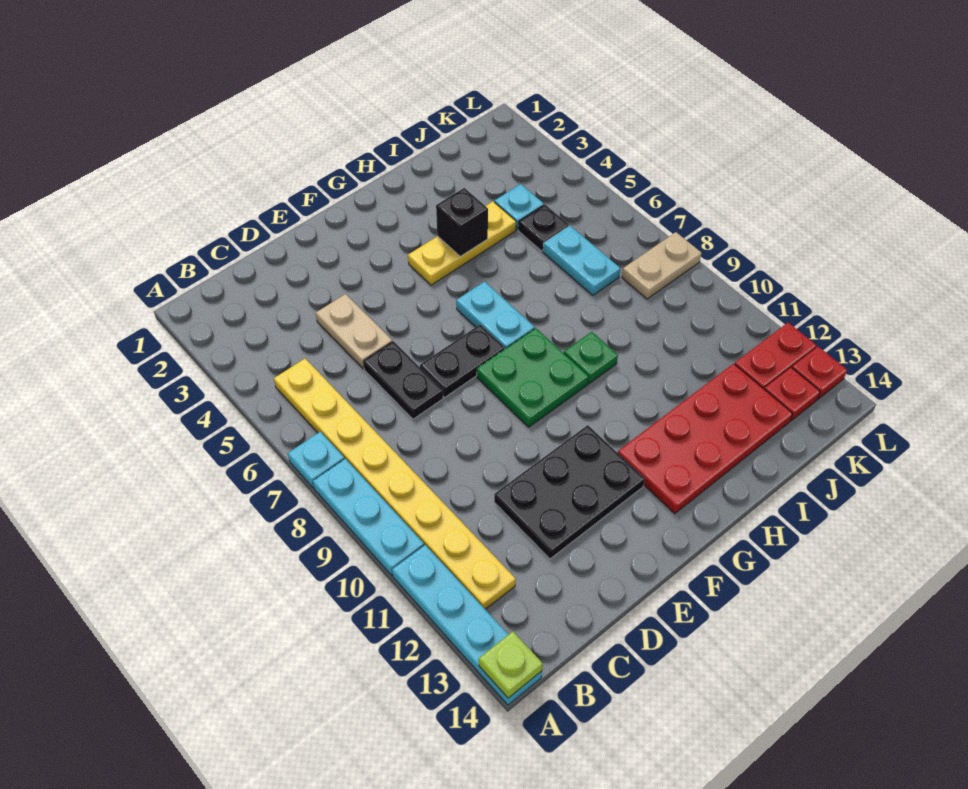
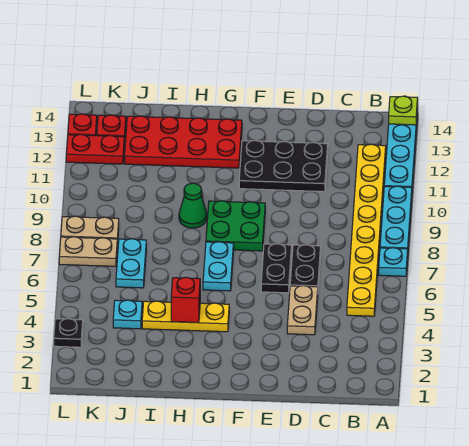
black plate E7:F7 level 1 -> black plate E6:E7 level 1
black brick H4 level 2 -> red brick H4 level 2
green plate H9 level 1 -> green cone H9 level 1
black plate J5 level 1 -> black plate L3 level 1
none -> tan plate K7:L7 level 1

